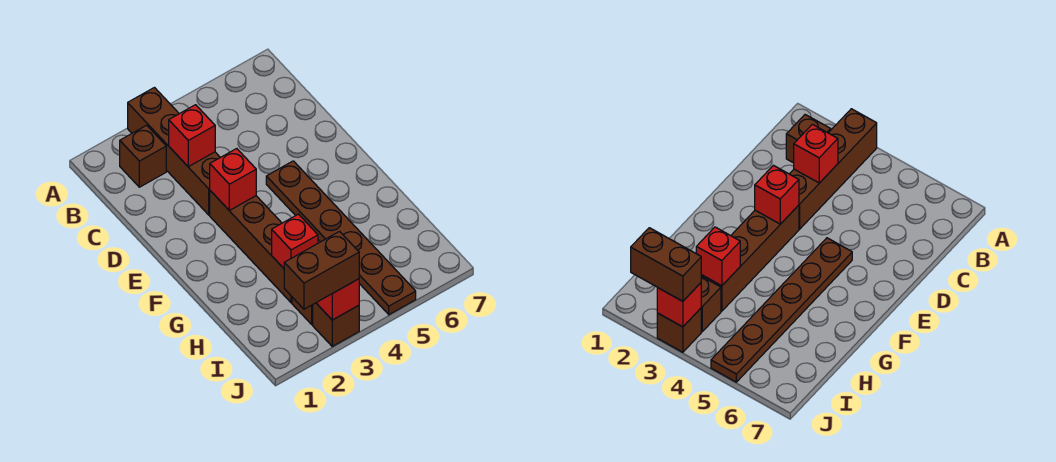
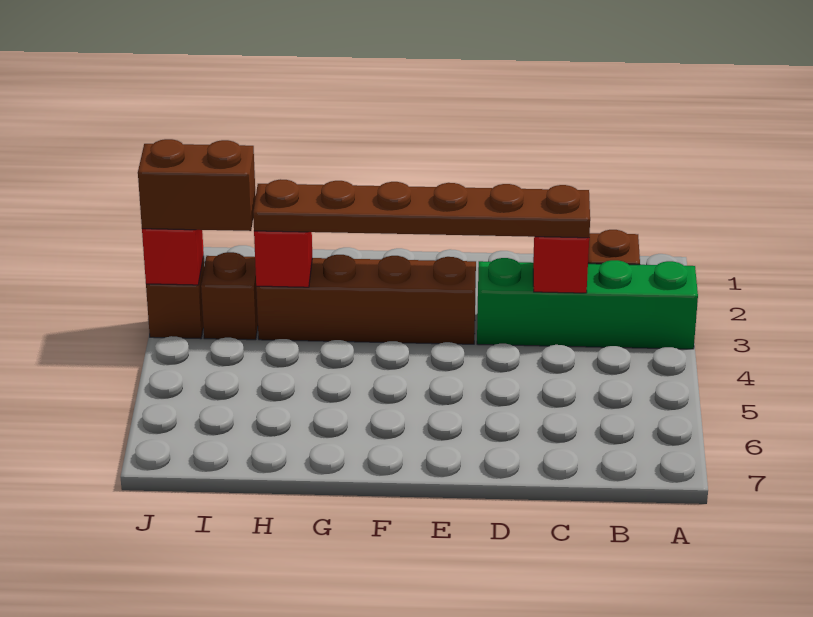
brown brick A3:D3 level 1 -> green brick A3:D3 level 1
red brick E3 level 2 -> none
brown plate E5:J5 level 1 -> brown plate C3:H3 level 3
brown brick J2:J3 level 3 -> brown brick I3:J3 level 3

